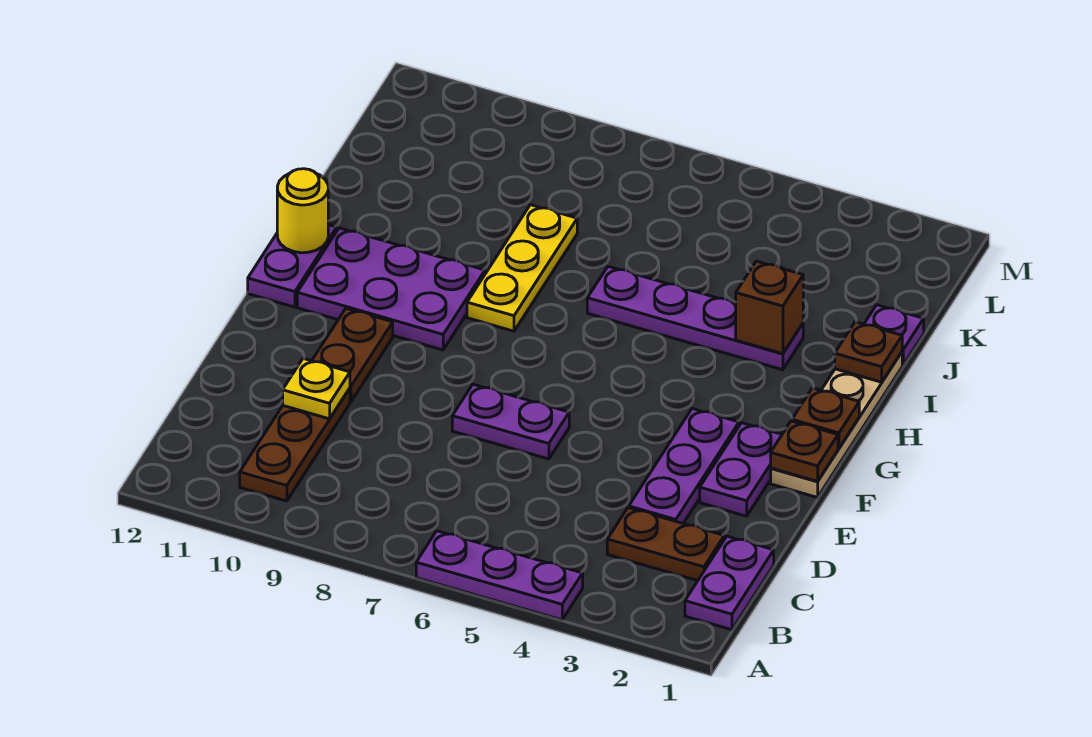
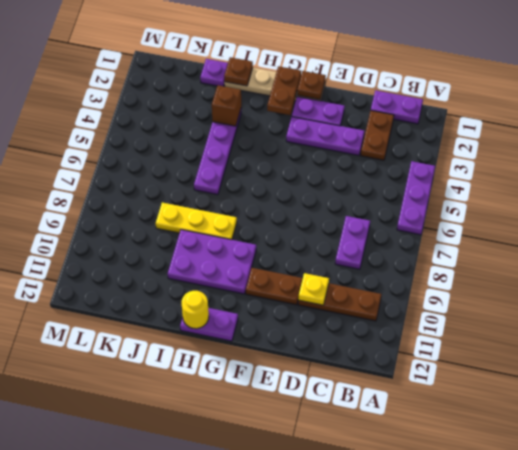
purple plate E6:E7 level 1 -> purple plate C7:C8 level 1
brown plate G1 level 2 -> brown plate G1:G2 level 2
purple plate G9:H11 level 1 -> purple plate G9:I10 level 1

